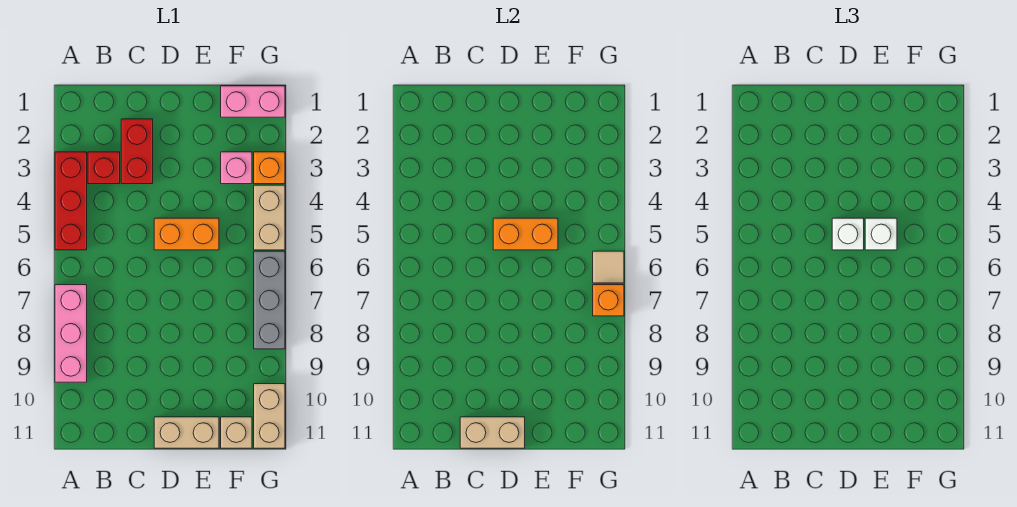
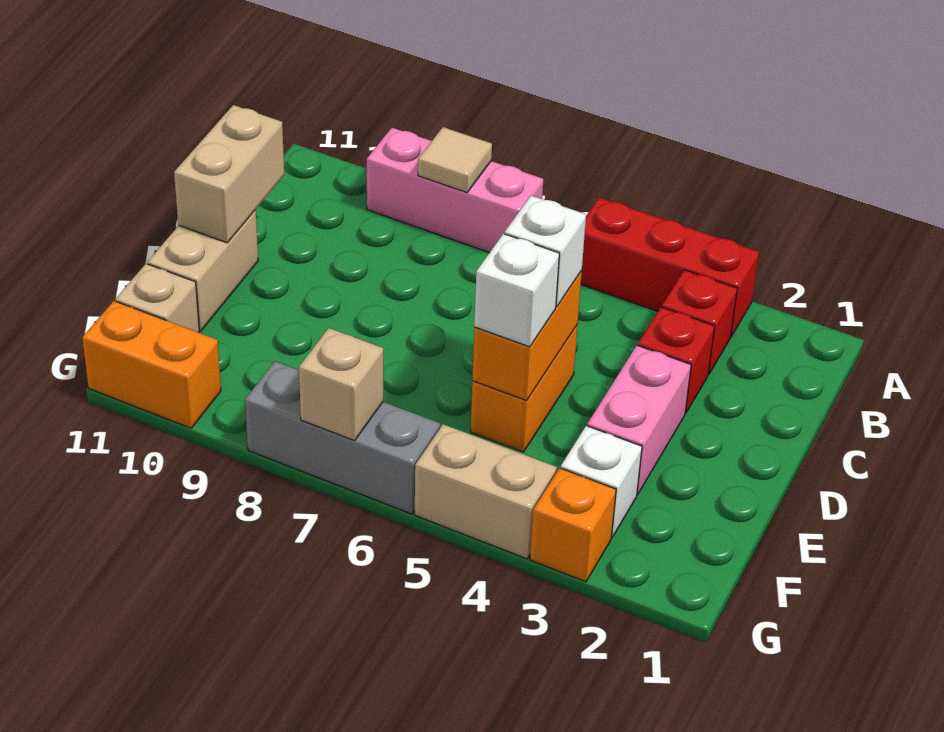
red brick C2:C3 level 1 -> red brick C3 level 1
pink brick F1:G1 level 1 -> pink brick D3:E3 level 1
pink brick F3 level 1 -> white brick F3 level 1
tan tile G6 level 2 -> tan tile A8 level 2
orange brick G7 level 2 -> tan brick G7 level 2
tan brick G10:G11 level 1 -> orange brick G10:G11 level 1

